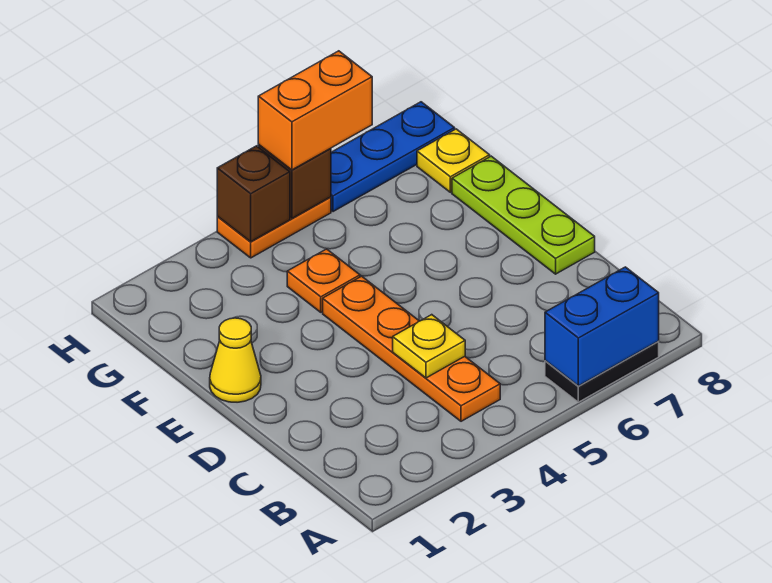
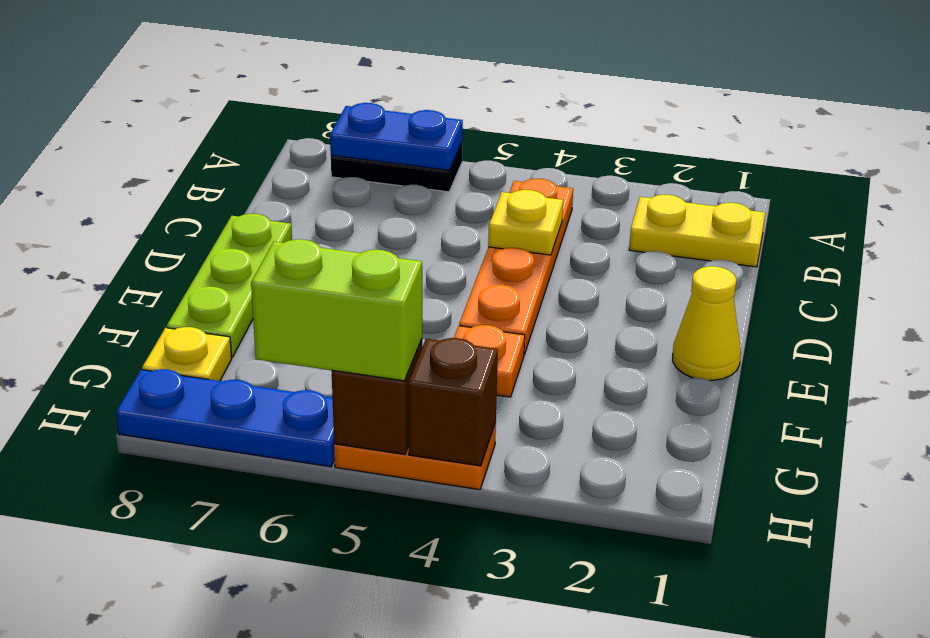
blue brick A6:A7 level 2 -> blue plate A6:A7 level 2
none -> yellow plate B1:B2 level 1
orange brick H5:H6 level 3 -> lime brick H5:H6 level 3

